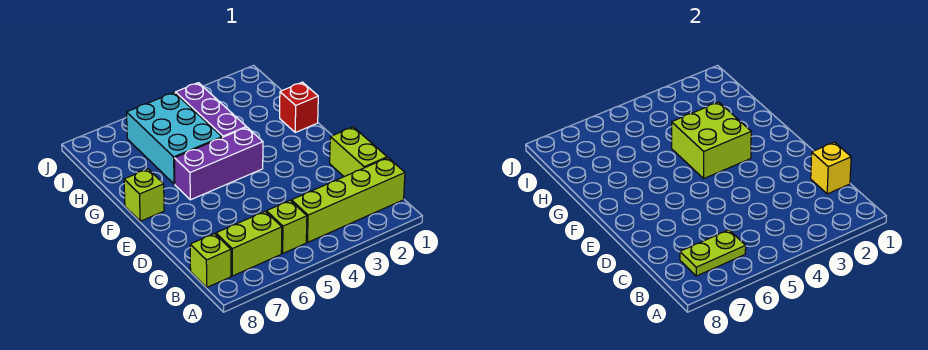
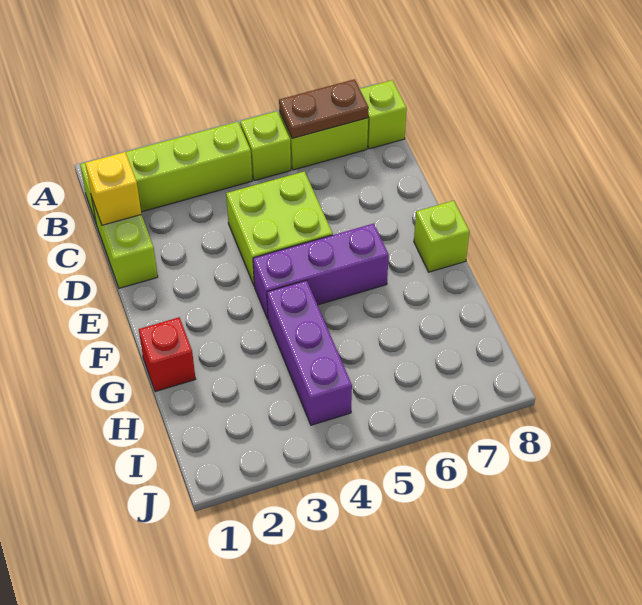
lime plate B6:B7 level 2 -> brown plate B6:B7 level 2
lime brick F3:G4 level 2 -> lime brick D4:E5 level 1
cyan brick G5:I6 level 1 -> none

